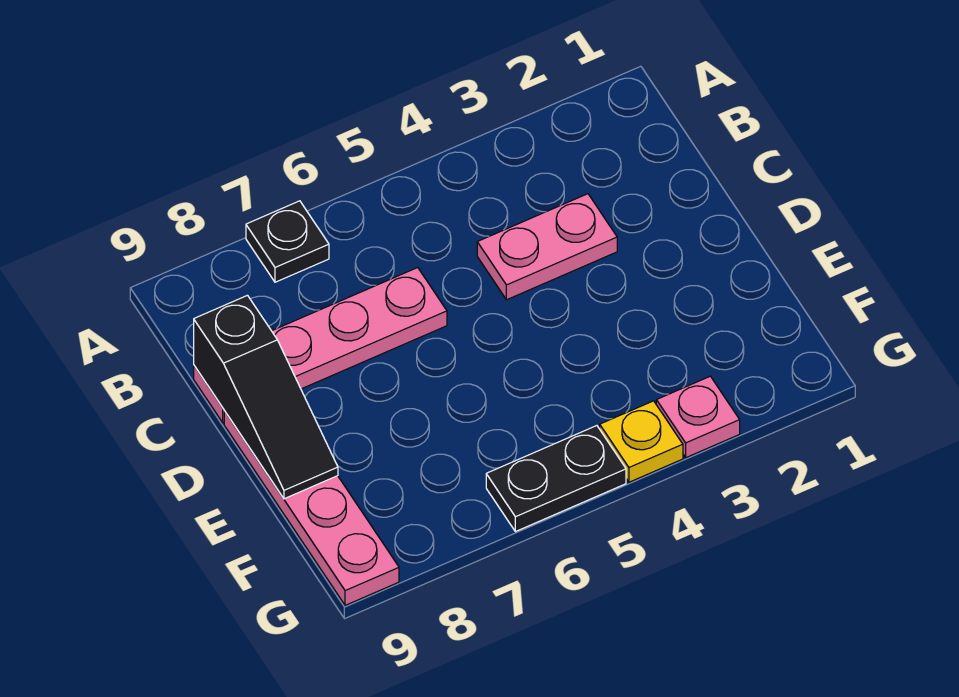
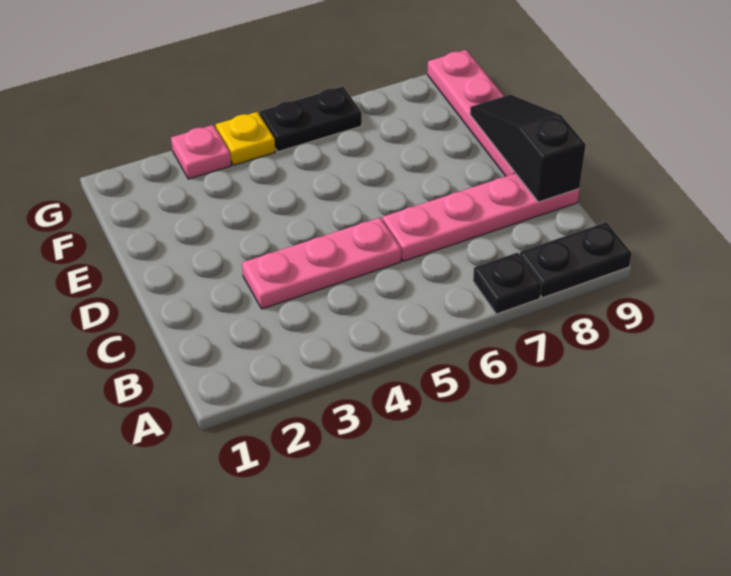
none -> black plate A8:A9 level 1
pink plate C3:C4 level 1 -> pink plate C3:C5 level 1

